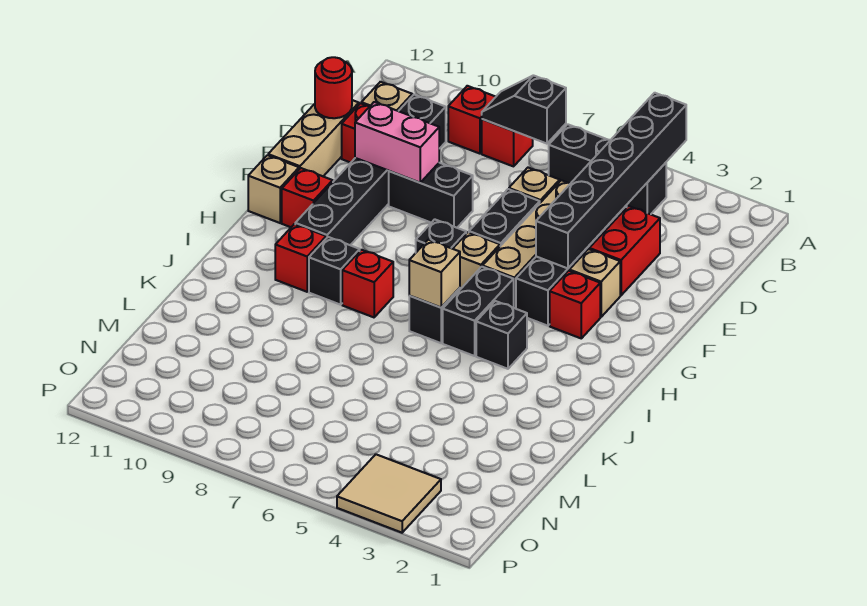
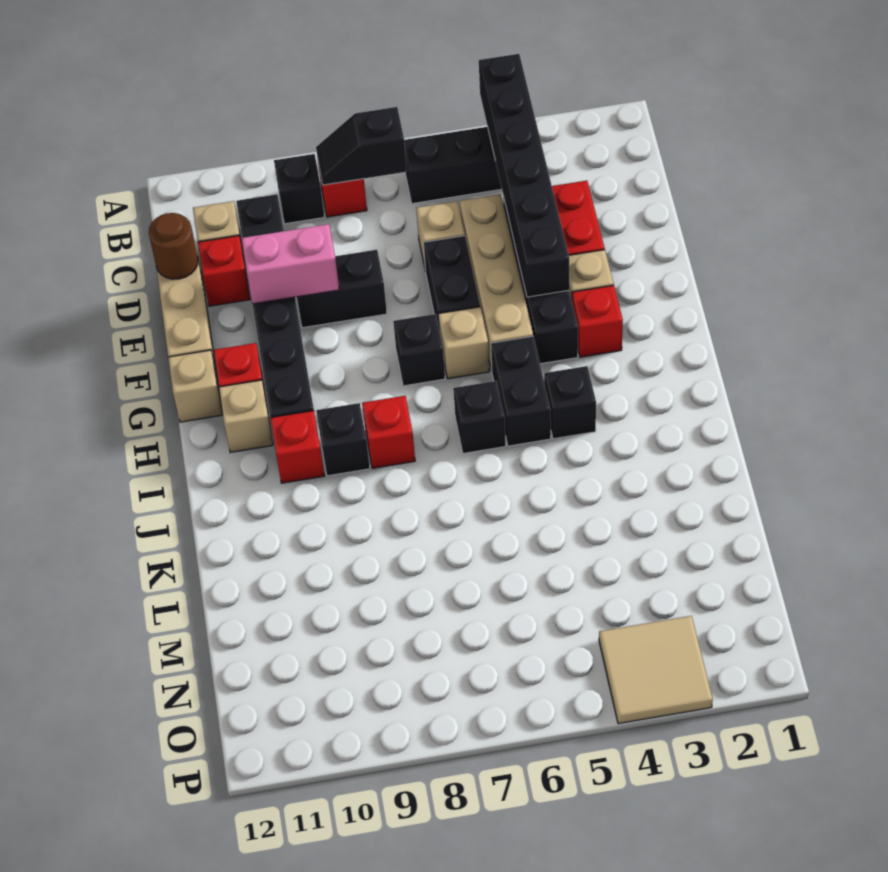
red brick B9 level 1 -> black brick B9 level 1
red round brick D12 level 2 -> brown round brick D12 level 2
tan brick I6 level 2 -> tan brick H11 level 1

